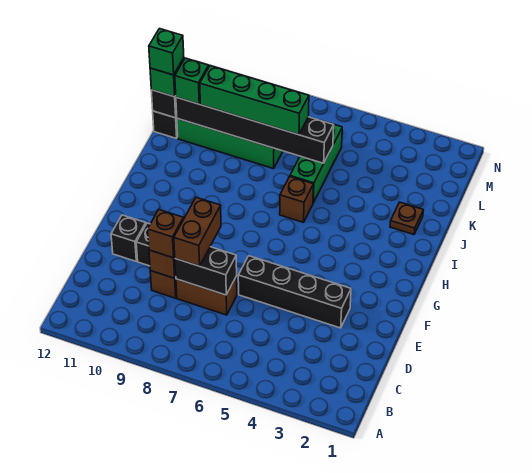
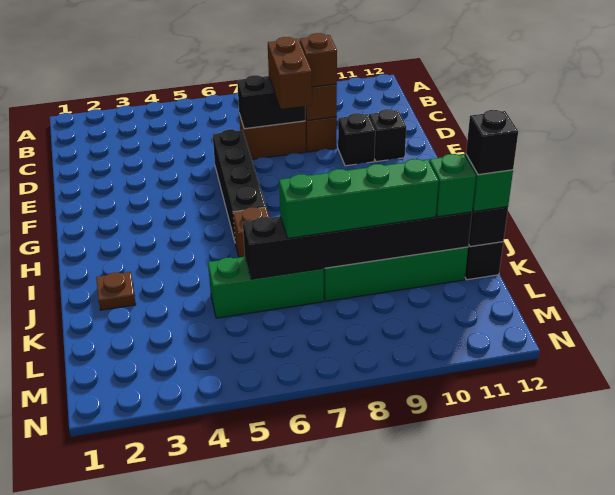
black brick E3:E6 level 1 -> black brick E6:H6 level 1
green brick J6:L6 level 1 -> green brick K5:K7 level 1
green brick K12 level 4 -> black brick K12 level 4

